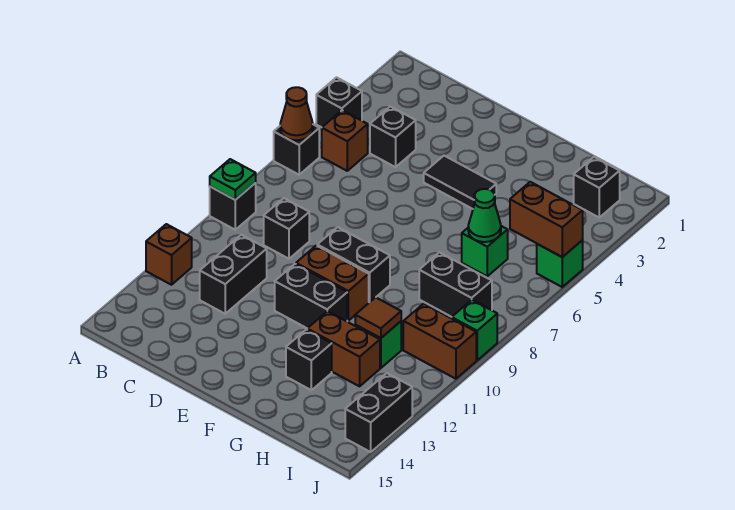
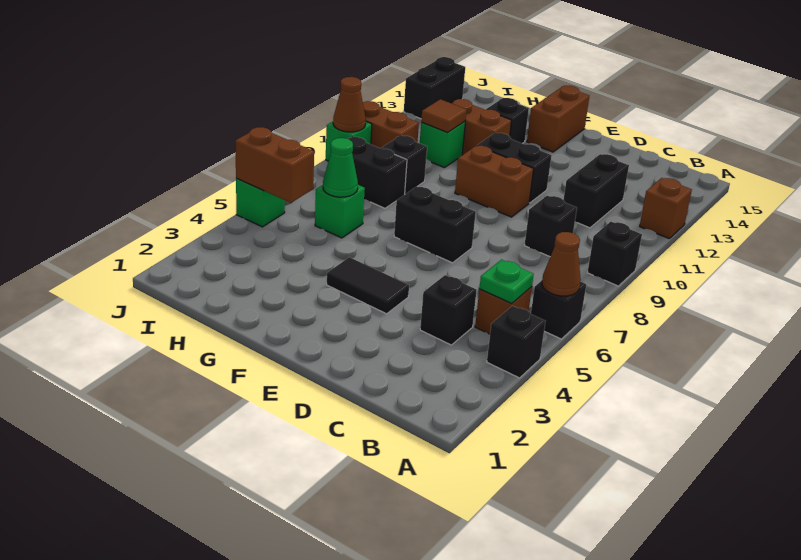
green plate A9 level 2 -> green plate B5 level 2
black brick E9:F9 level 1 -> black brick E7:F7 level 1
none -> brown brick F14:F15 level 1
black brick I2 level 1 -> black brick H9 level 1
none -> brown cone J9 level 2

